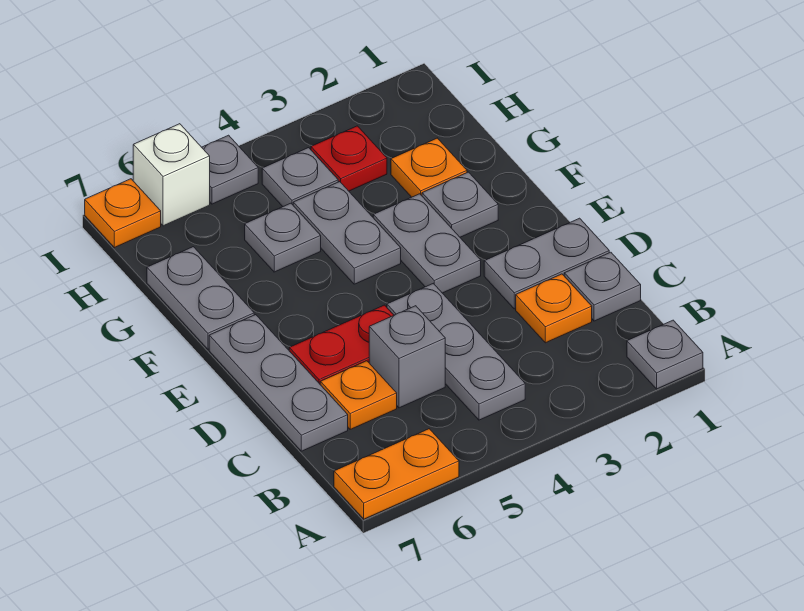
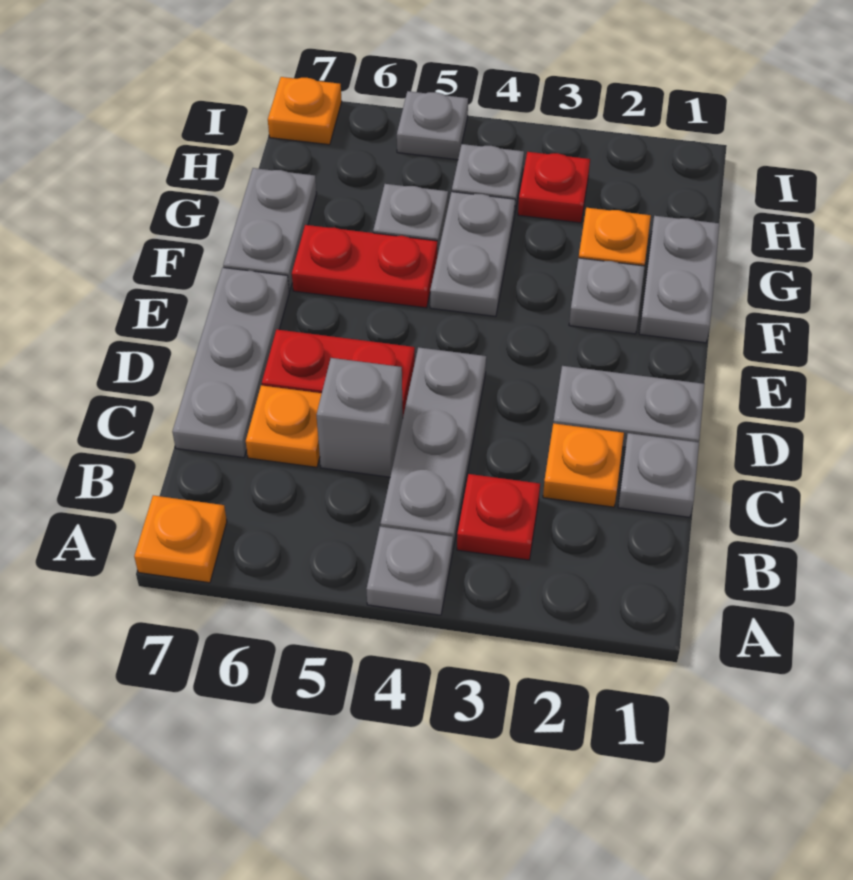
grey plate A1 level 1 -> grey plate A4 level 1
orange plate A6:A7 level 1 -> orange plate A7 level 1
none -> red plate B3 level 1
grey plate E3:F3 level 1 -> grey plate F1:G1 level 1
none -> red plate F5:F6 level 1
white brick I6 level 1 -> none

